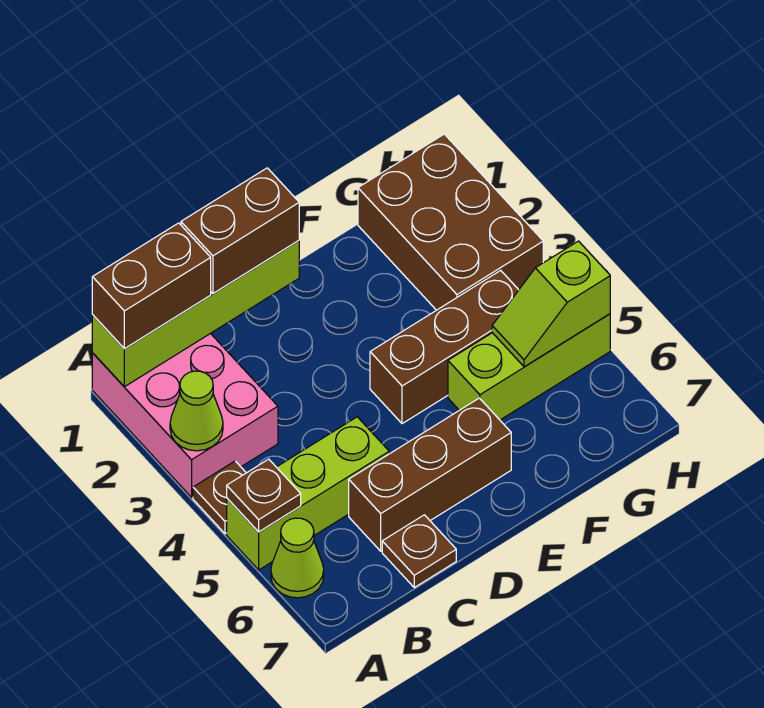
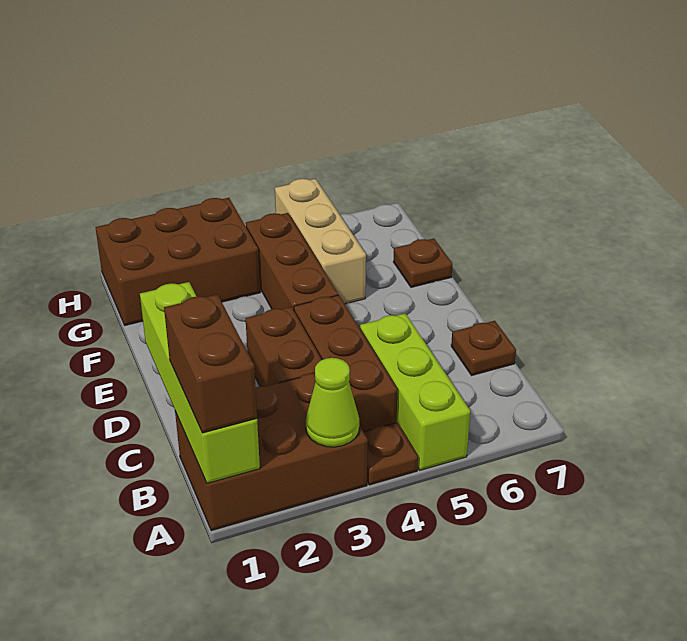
pink brick A1:B3 level 1 -> brown brick A1:B3 level 1
brown plate A5 level 2 -> brown plate F7 level 1
lime cone A6 level 1 -> none
brown brick C1:D1 level 3 -> brown brick C3:D3 level 1
brown brick C6:E6 level 1 -> brown brick B4:D4 level 1
lime brick F5:H5 level 1 -> tan brick F5:H5 level 1
lime slope G5:H5 level 2 top H -> none

